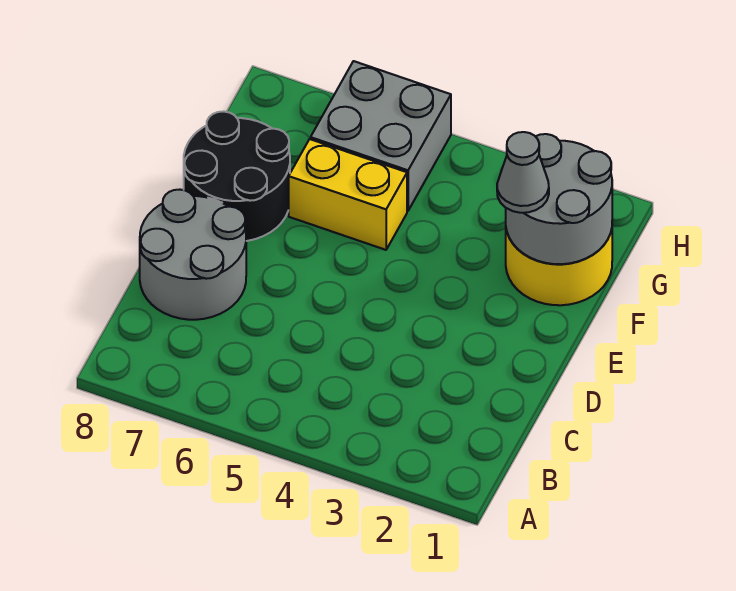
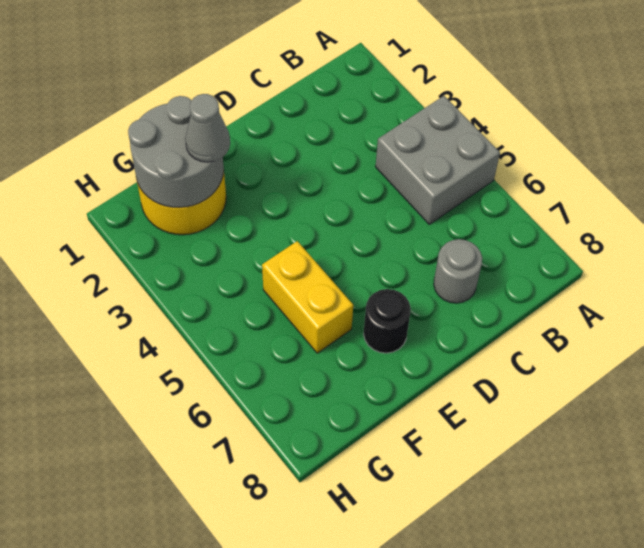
grey round brick C7:D8 level 1 -> grey round brick C7 level 1
black round brick E7:F8 level 1 -> black round brick E7 level 1
grey brick G5:H6 level 1 -> grey brick A4:B5 level 1

